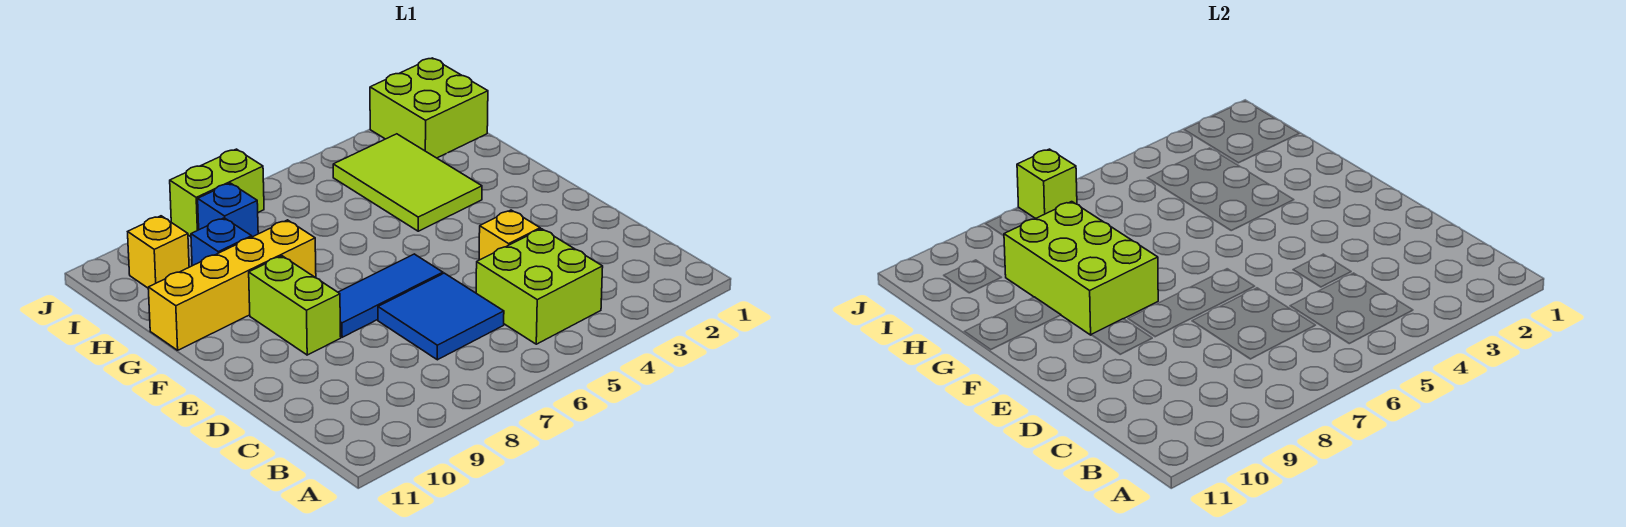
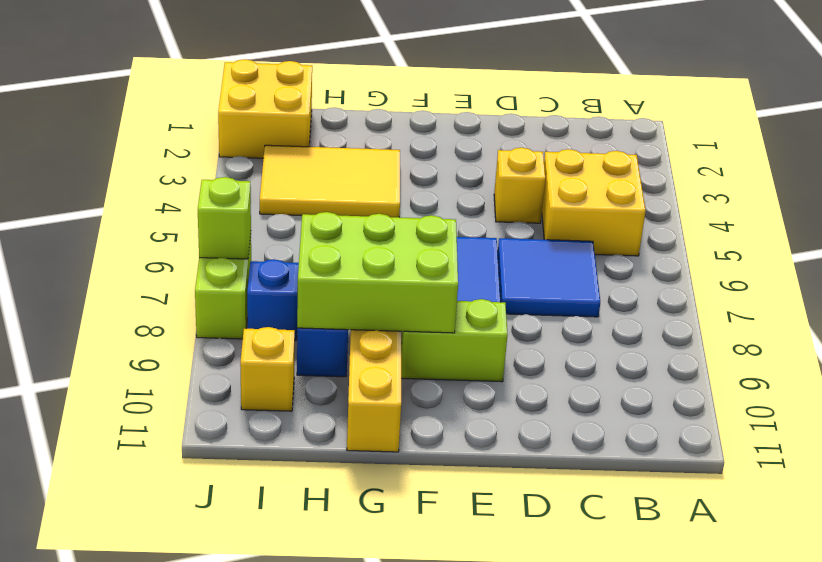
lime brick B4:C5 level 1 -> yellow brick B4:C5 level 1
lime tile G3:I4 level 1 -> yellow tile G3:I4 level 1
lime brick I1:J2 level 1 -> yellow brick I1:J2 level 1

